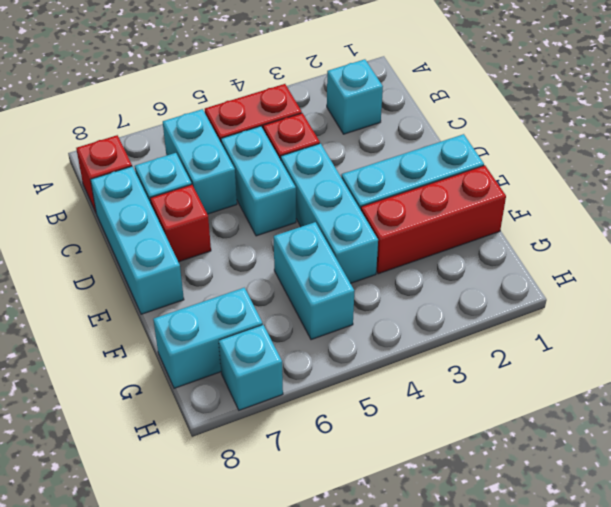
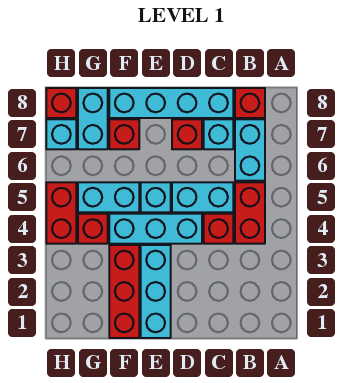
cyan brick B2 level 1 -> cyan brick E5 level 1
cyan brick B6:C6 level 1 -> cyan brick B6:B7 level 1
cyan brick C8:E8 level 1 -> cyan brick C8:F8 level 1
none -> red brick F7 level 1
none -> red brick G4 level 1
none -> red brick H4:H5 level 1
none -> red brick H8 level 1

